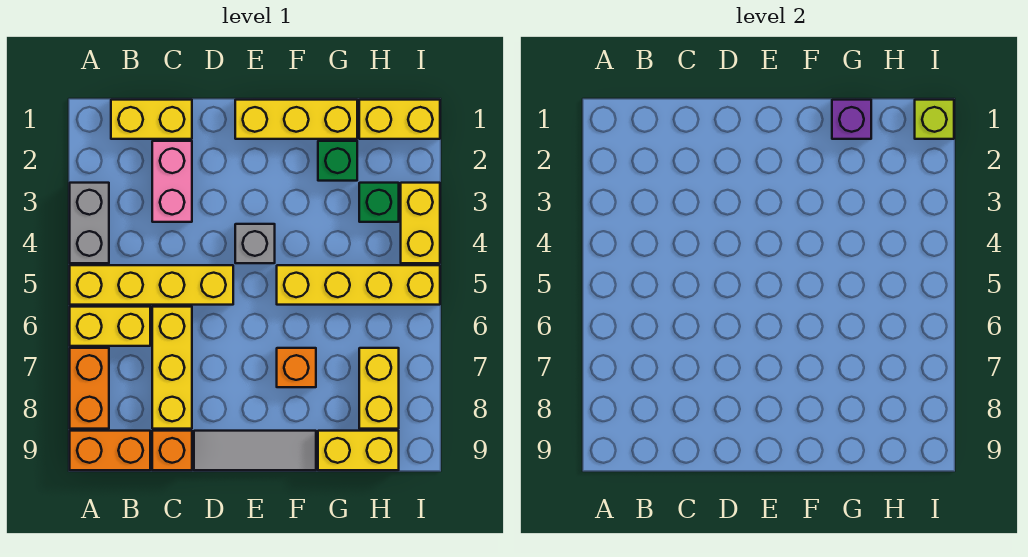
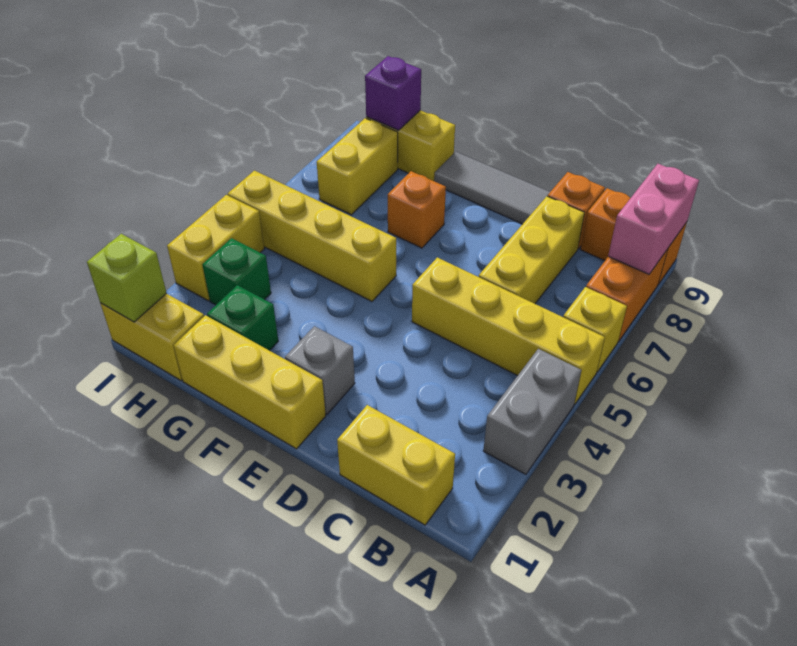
yellow brick A6:B6 level 1 -> yellow brick A6 level 1
pink brick C2:C3 level 1 -> pink brick A8:A9 level 2
grey brick E4 level 1 -> grey brick E2 level 1
purple brick G1 level 2 -> purple brick H9 level 2

